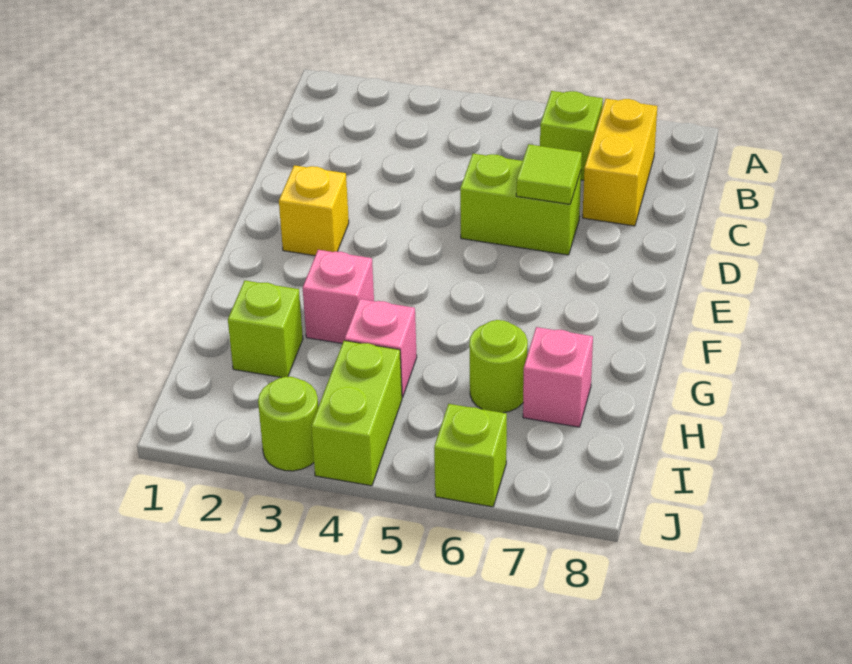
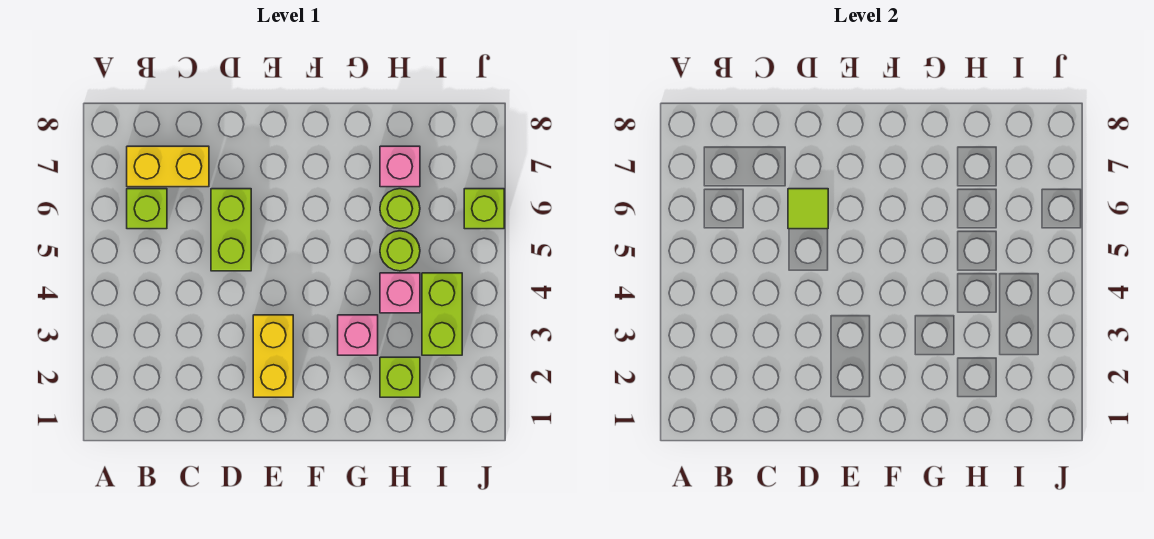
yellow brick E2 level 1 -> yellow brick E2:E3 level 1
lime brick I4:J4 level 1 -> lime brick I3:I4 level 1
lime round brick J3 level 1 -> lime round brick H5 level 1

